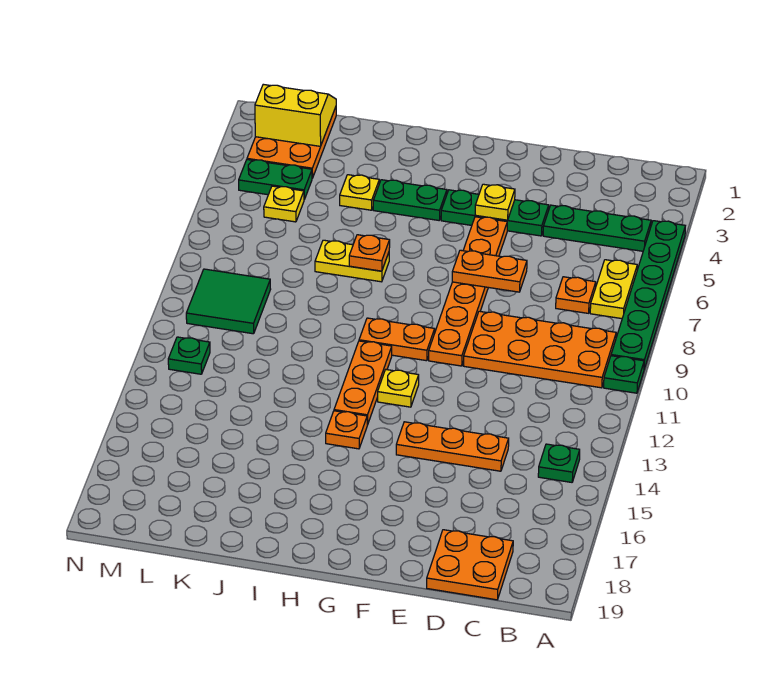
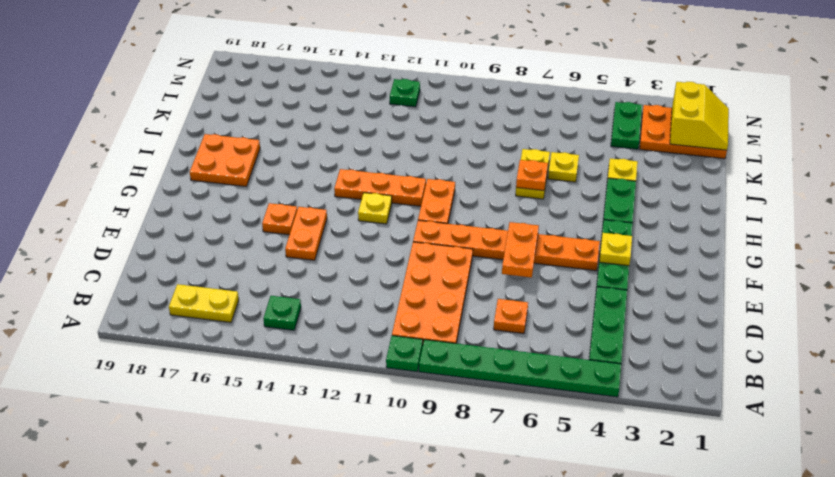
yellow plate B6:B7 level 1 -> yellow plate B16:B17 level 1
orange plate C18:D19 level 1 -> orange plate H17:I18 level 1
orange plate D14:F14 level 1 -> orange plate E14:F14 level 1
orange plate H14 level 1 -> orange plate F15 level 1
yellow plate L5 level 1 -> yellow plate J6 level 1
green tile L9:M10 level 1 -> none

